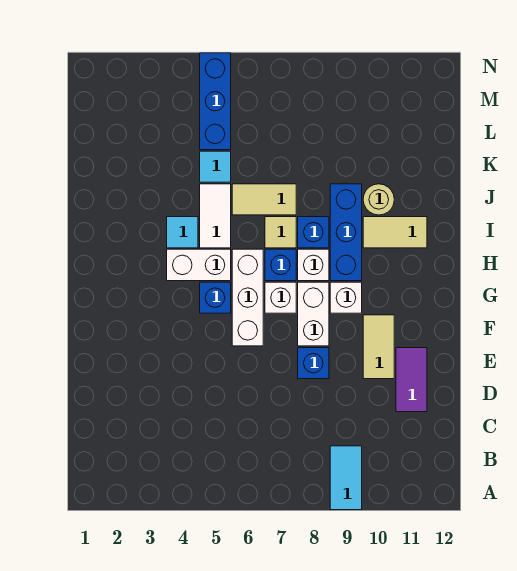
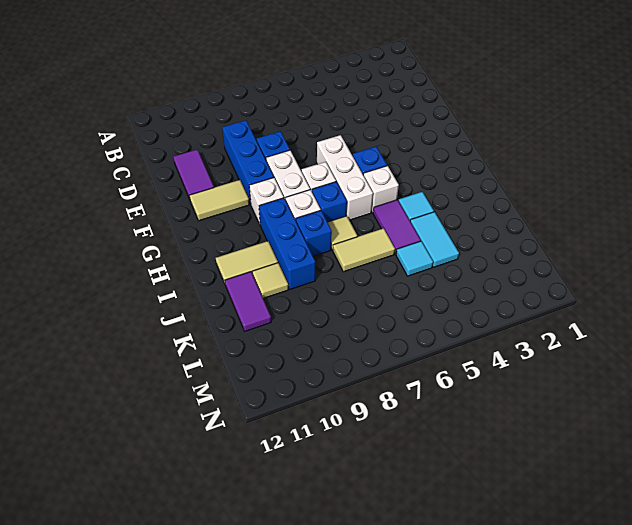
cyan tile A9:B9 level 1 -> cyan tile J4:K4 level 1
tan tile E10:F10 level 1 -> tan tile F10:F11 level 1
white brick H4:H5 level 1 -> white brick H5 level 1
white tile I5:J5 level 1 -> purple tile I5:J5 level 1
tan round brick J10 level 1 -> tan tile J10 level 1
none -> purple tile J11:K11 level 1
blue brick L5:N5 level 1 -> blue brick D9:F9 level 1

